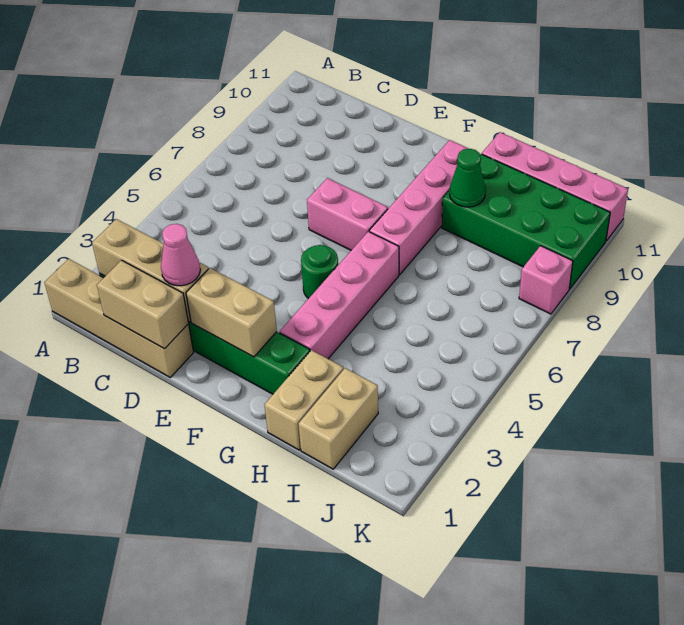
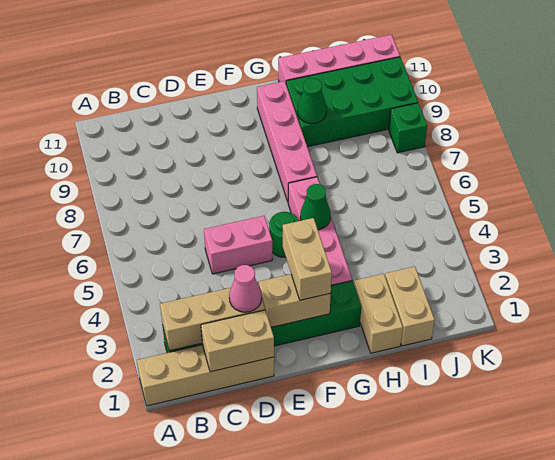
pink brick E7:F7 level 1 -> pink brick D5:E5 level 1
none -> tan brick F2:F3 level 3
none -> green cone G5 level 2
pink brick K8 level 1 -> green brick K8 level 1

